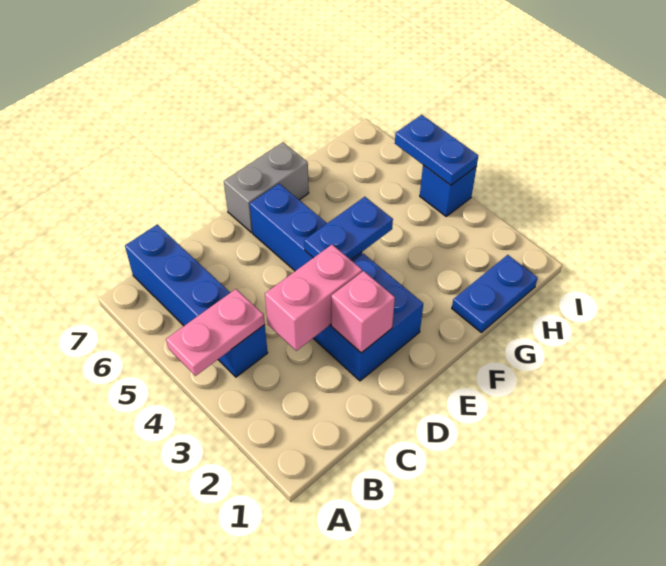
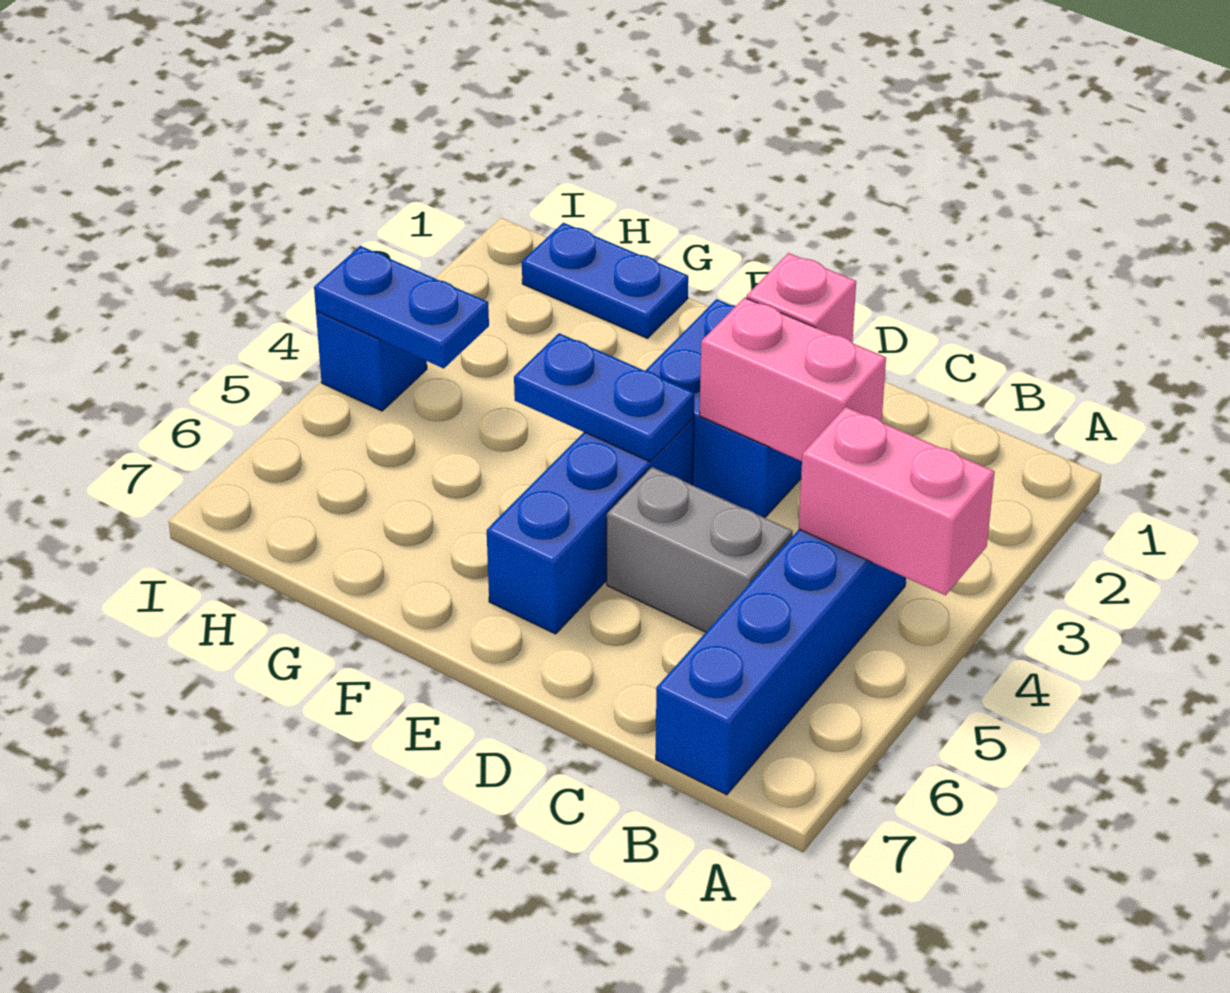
pink plate A4:B4 level 2 -> pink brick A4:B4 level 2
grey brick E7:F7 level 1 -> grey brick C5:D5 level 1
blue plate I4:I5 level 2 -> blue plate H4:I4 level 2

